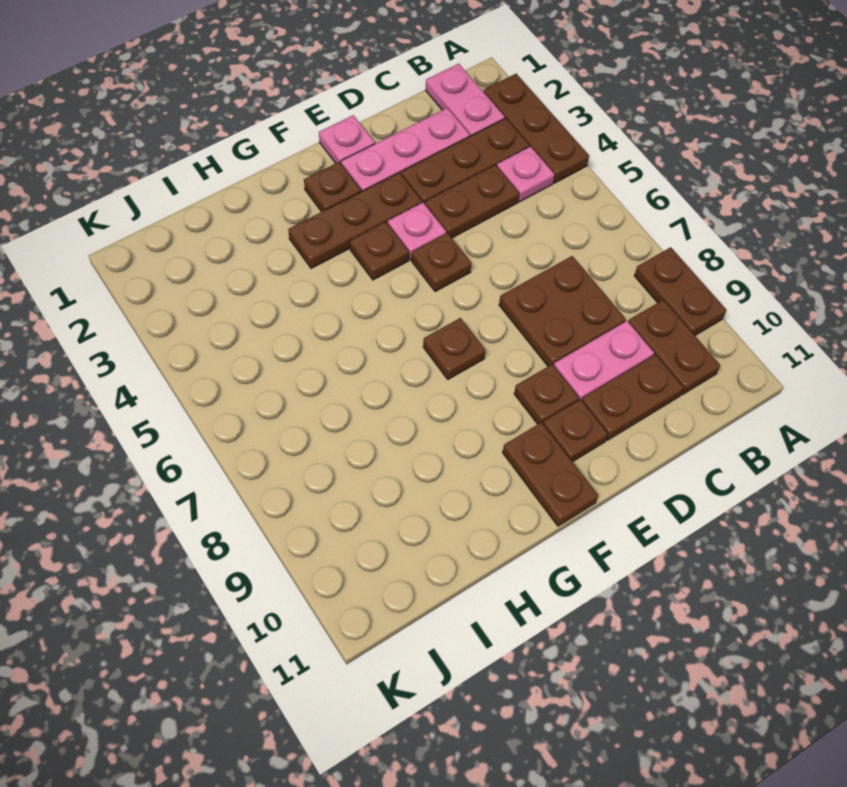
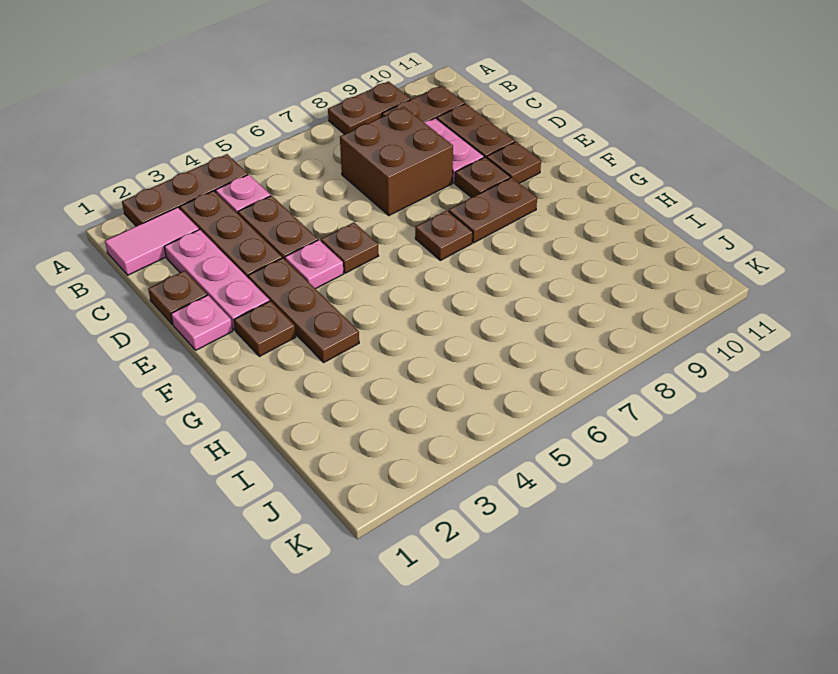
pink plate B1:B2 level 1 -> pink tile B1:B2 level 1
brown plate C7:D8 level 1 -> brown brick C7:D8 level 1
brown plate F4 level 1 -> brown plate D1 level 1
brown plate F10:F11 level 1 -> brown plate F8:F9 level 1

